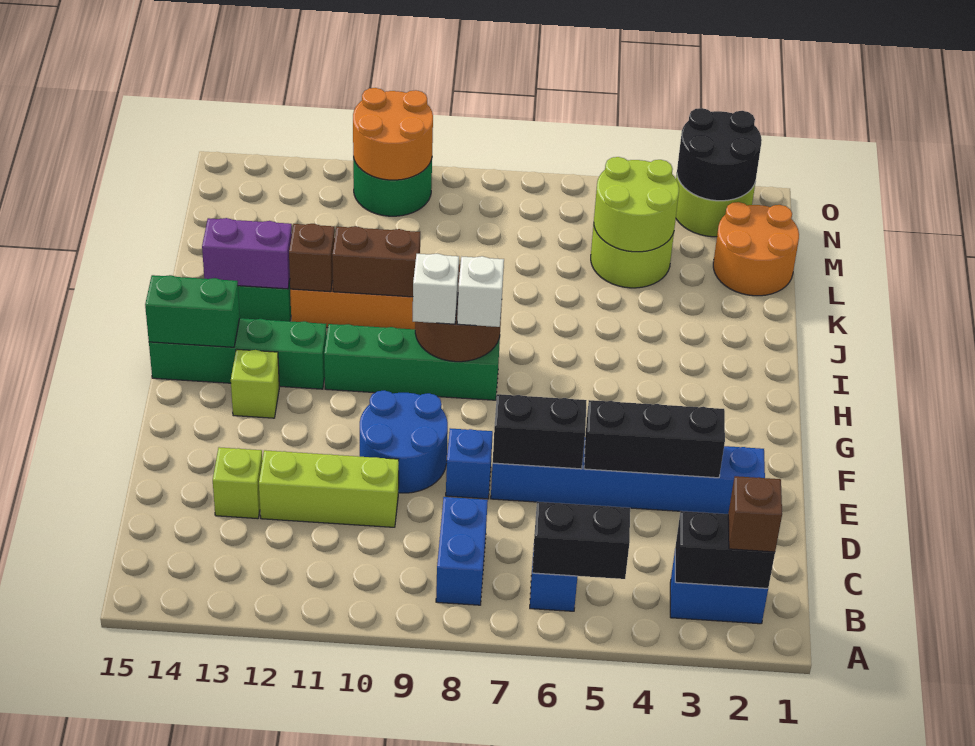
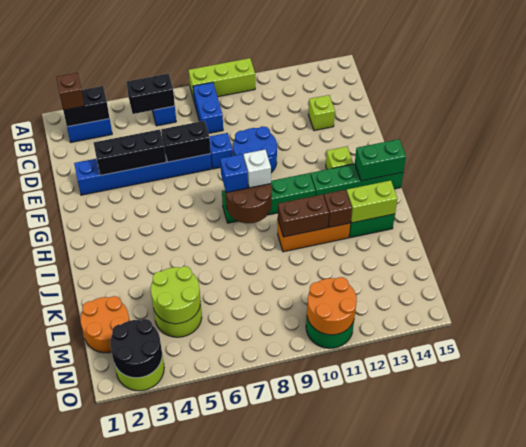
lime brick D10:D12 level 1 -> lime brick A8:A10 level 1
white brick H8 level 3 -> blue brick H8 level 3
purple brick J13:J14 level 2 -> lime brick J13:J14 level 2

